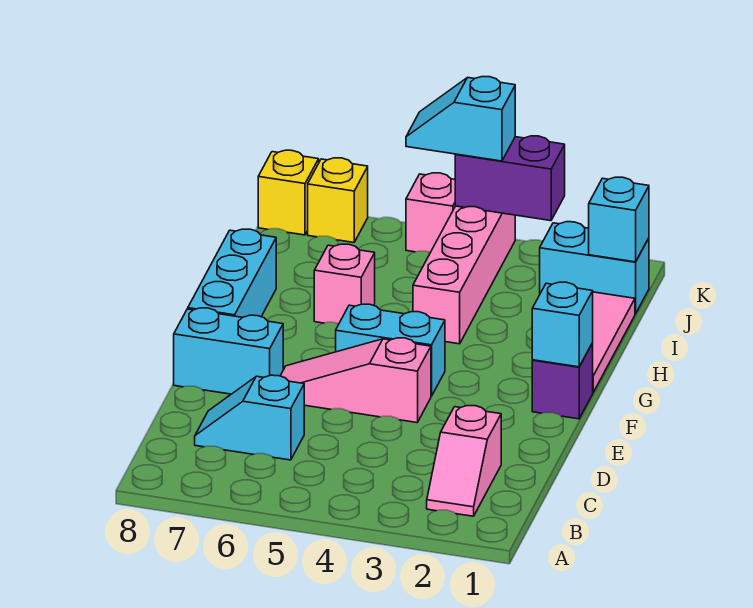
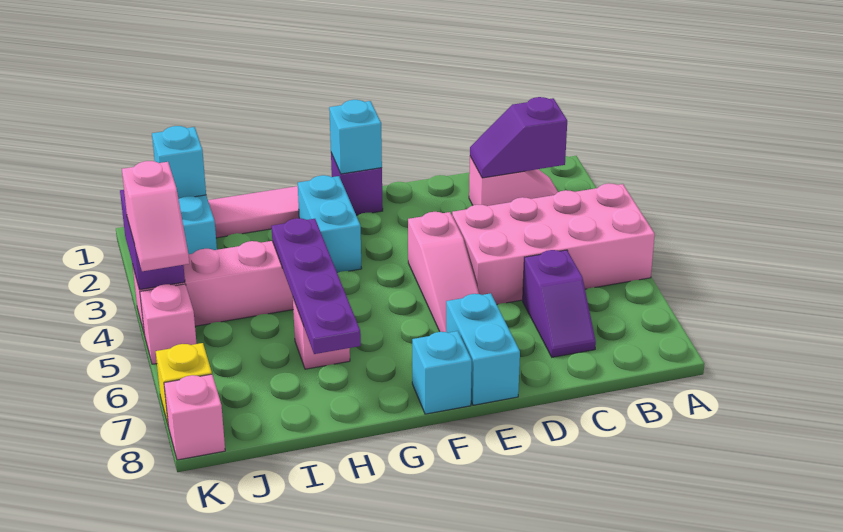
none -> pink brick A4:D5 level 1
none -> purple slope B2:C2 level 2 top B
cyan slope C6:C7 level 1 top 6 -> purple slope C6:C7 level 1 top 6
cyan brick F4:F5 level 1 -> cyan brick G2:G3 level 1
cyan brick F8:H8 level 1 -> cyan brick F8 level 1
none -> purple plate H4:H7 level 2
cyan slope K4:K5 level 3 top 4 -> pink slope K4:K5 level 3 top 4
yellow brick K8 level 1 -> pink brick K8 level 1

